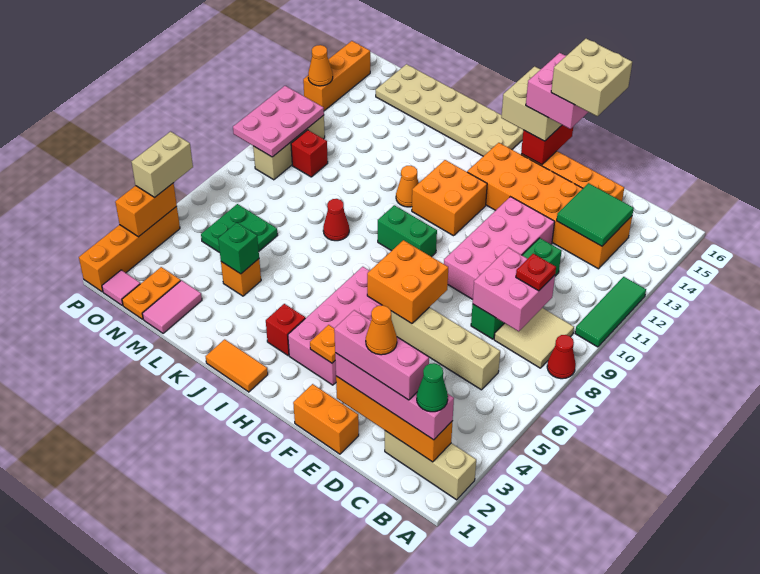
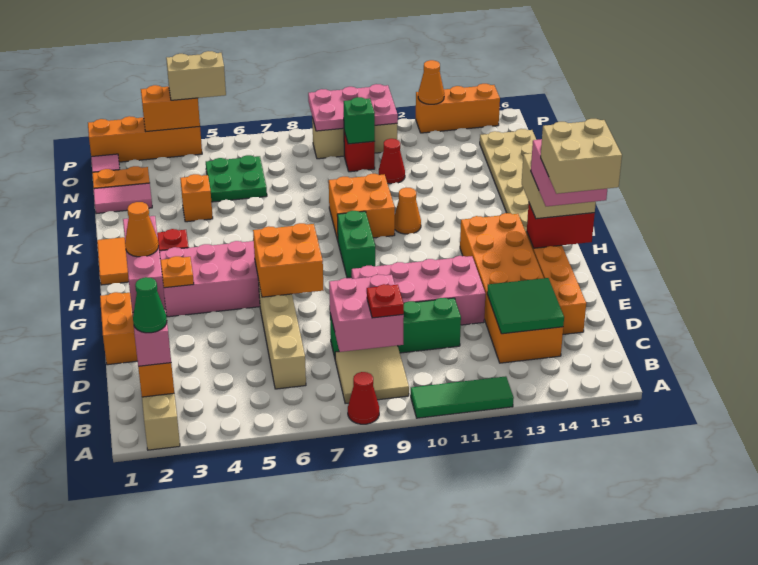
orange brick H11:I12 level 1 -> orange brick J9:K10 level 1
red cone K8 level 1 -> red cone M11 level 1
green brick L4 level 2 -> green brick N10 level 2

